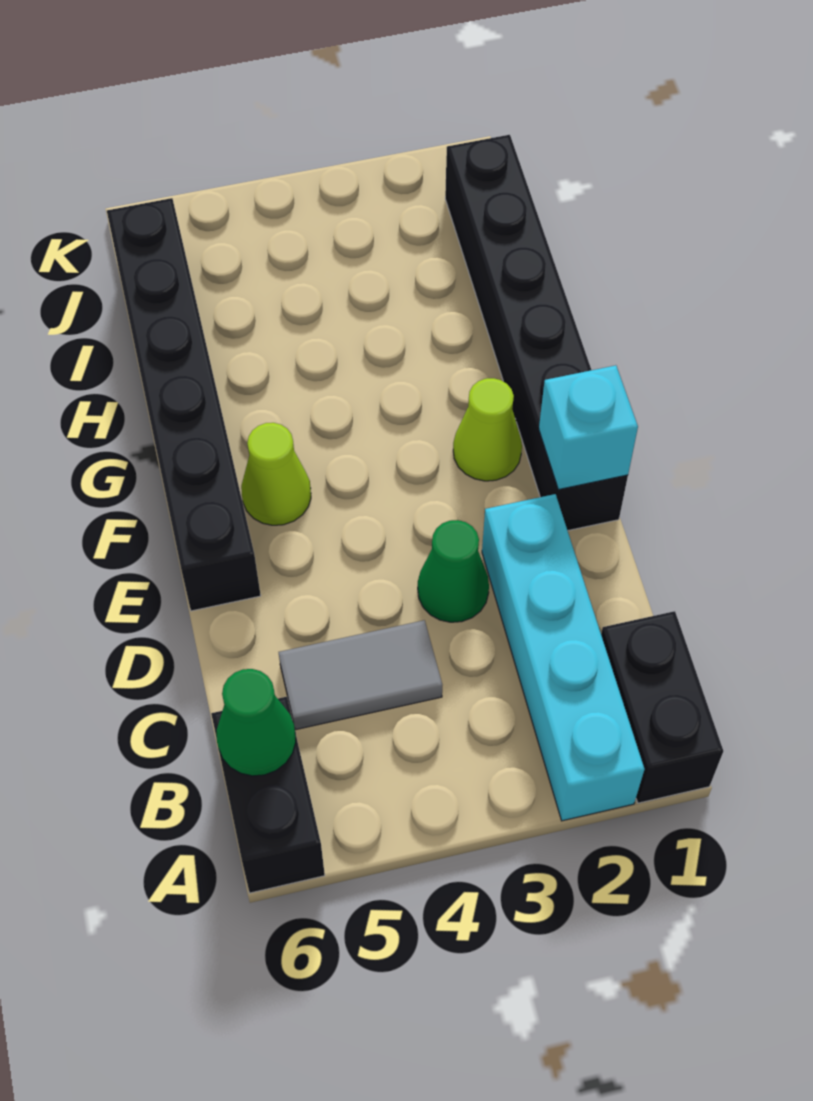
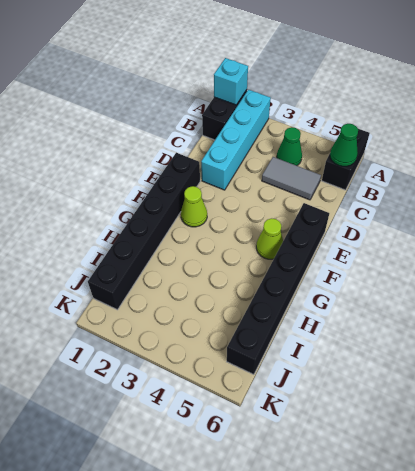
green cone D3 level 1 -> green cone B4 level 1
cyan brick E1 level 2 -> cyan brick A1 level 2

